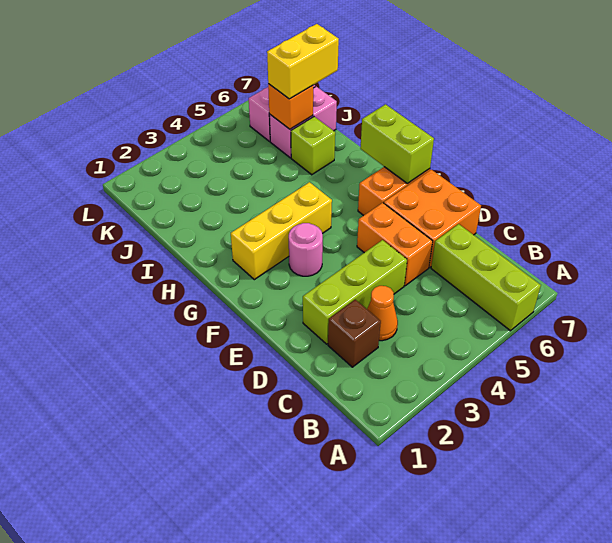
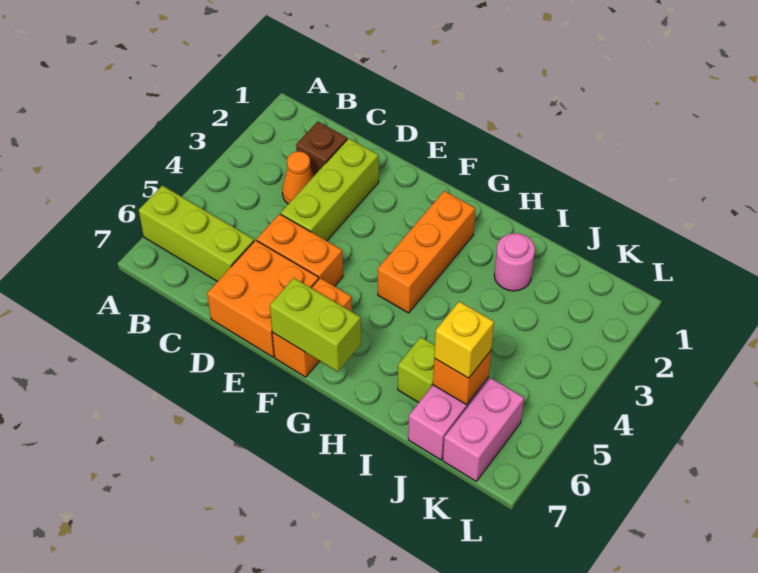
pink round brick F3 level 1 -> pink round brick I2 level 1
yellow brick G2:G4 level 1 -> orange brick G2:G4 level 1
yellow brick J6:J7 level 3 -> yellow brick J6 level 3

